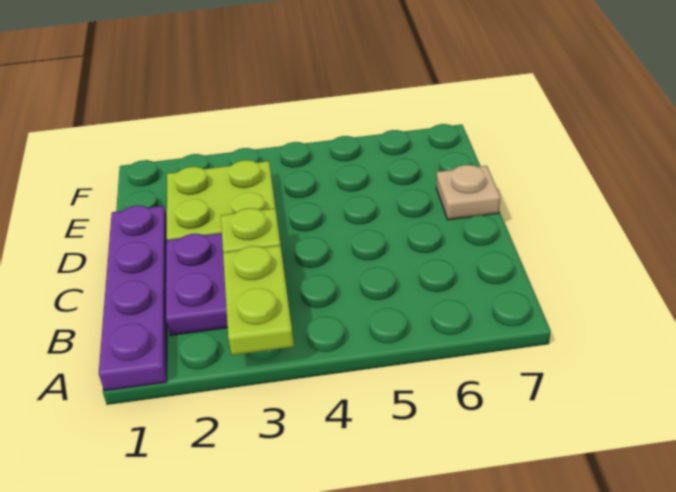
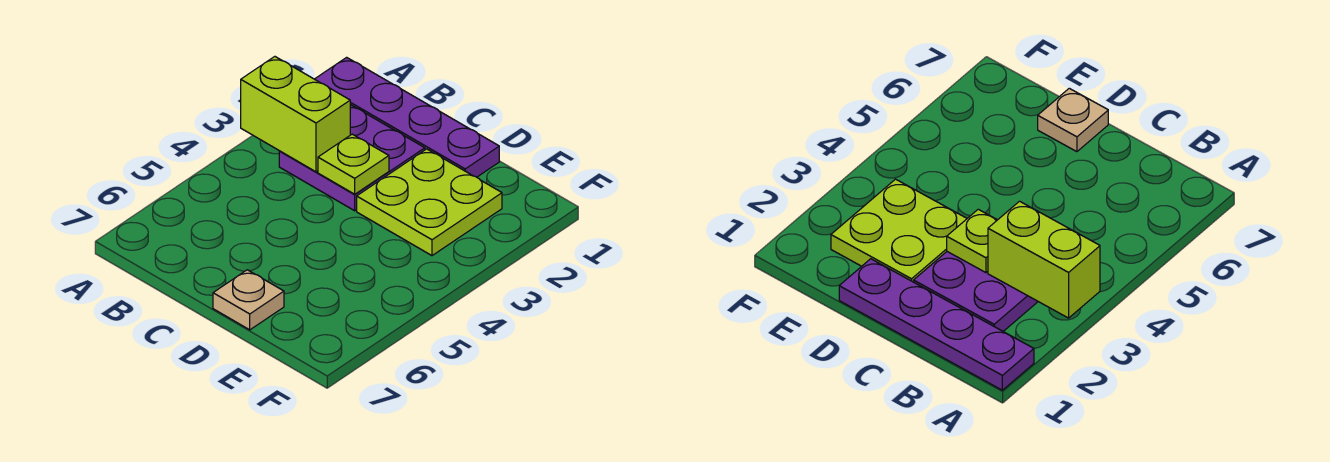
lime plate A3:B3 level 2 -> lime brick A3:B3 level 2

